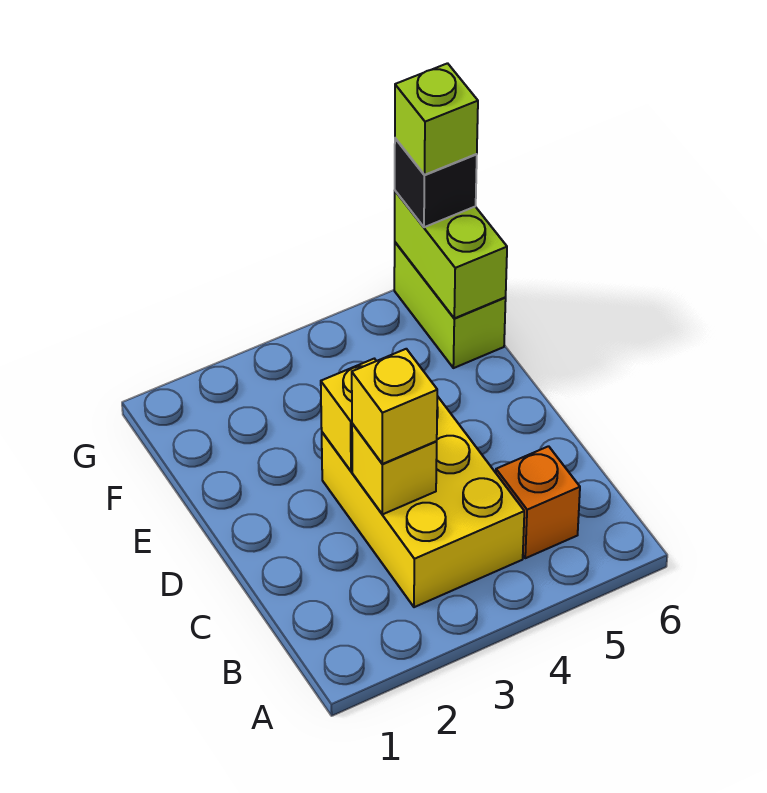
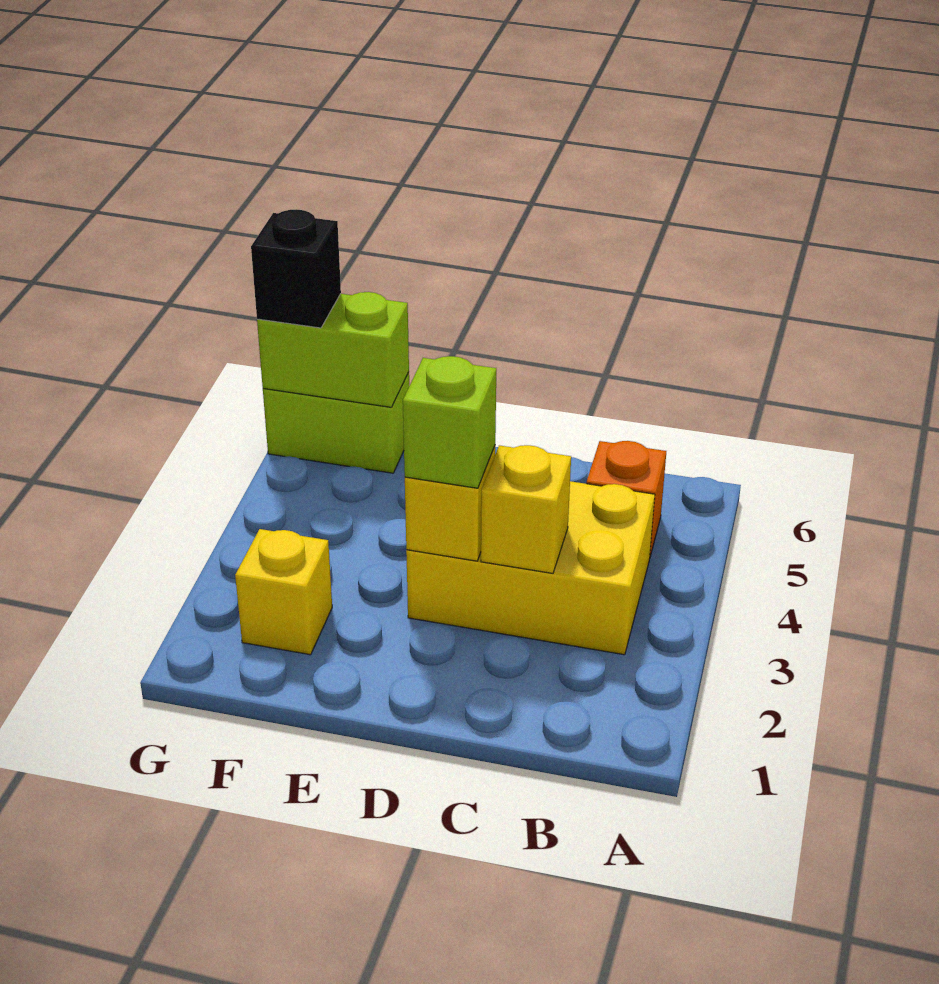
yellow brick C3 level 3 -> yellow brick F2 level 1
lime brick G6 level 4 -> lime brick D3 level 3

